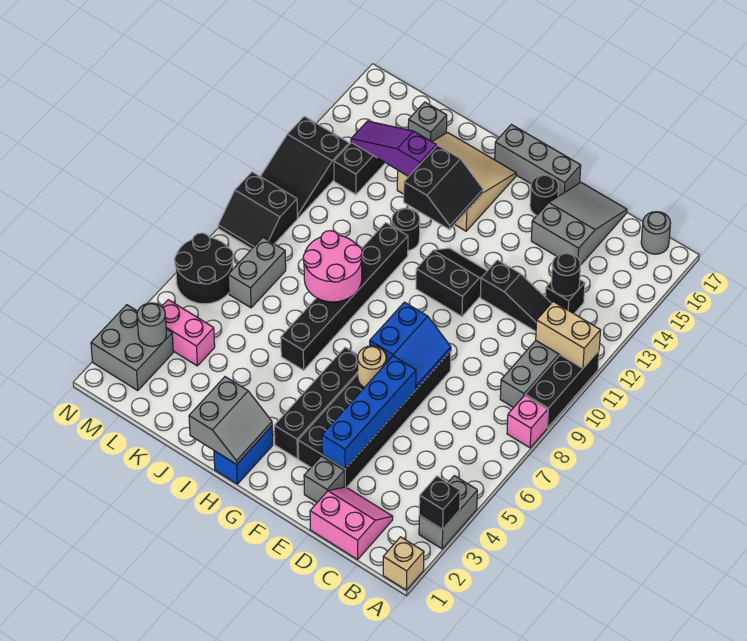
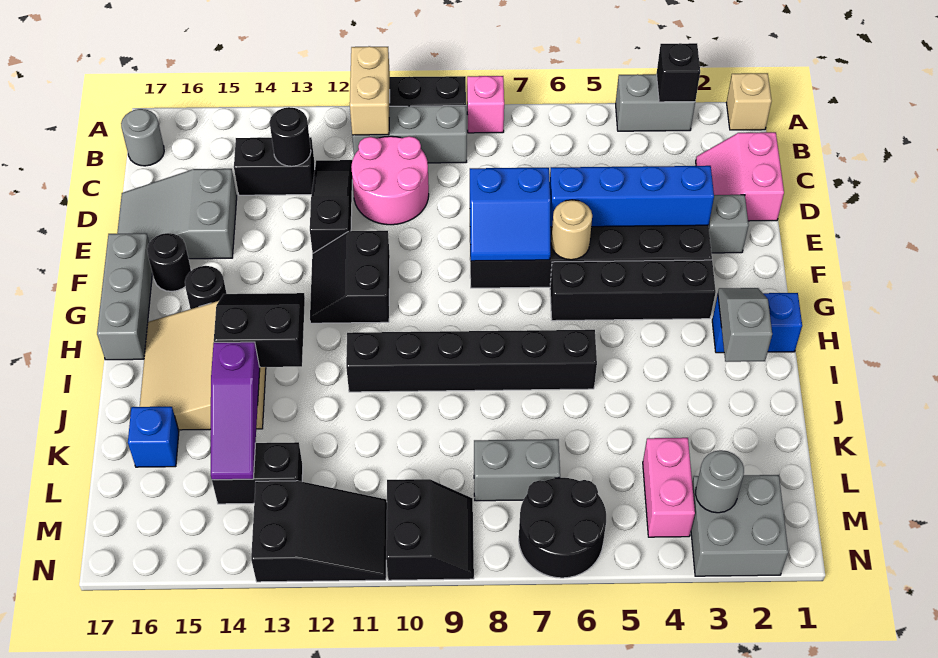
black brick C13 level 1 -> black brick C13:C14 level 1
blue slope E7:F8 level 2 top F -> blue slope E7:F8 level 2 top E
grey slope H1:I2 level 2 top I -> grey slope H2:I2 level 2 top I
pink round brick I8:J9 level 2 -> pink round brick C10:D11 level 1
black round brick I12 level 1 -> black round brick G15 level 1
grey brick K16 level 1 -> blue brick K16 level 1

